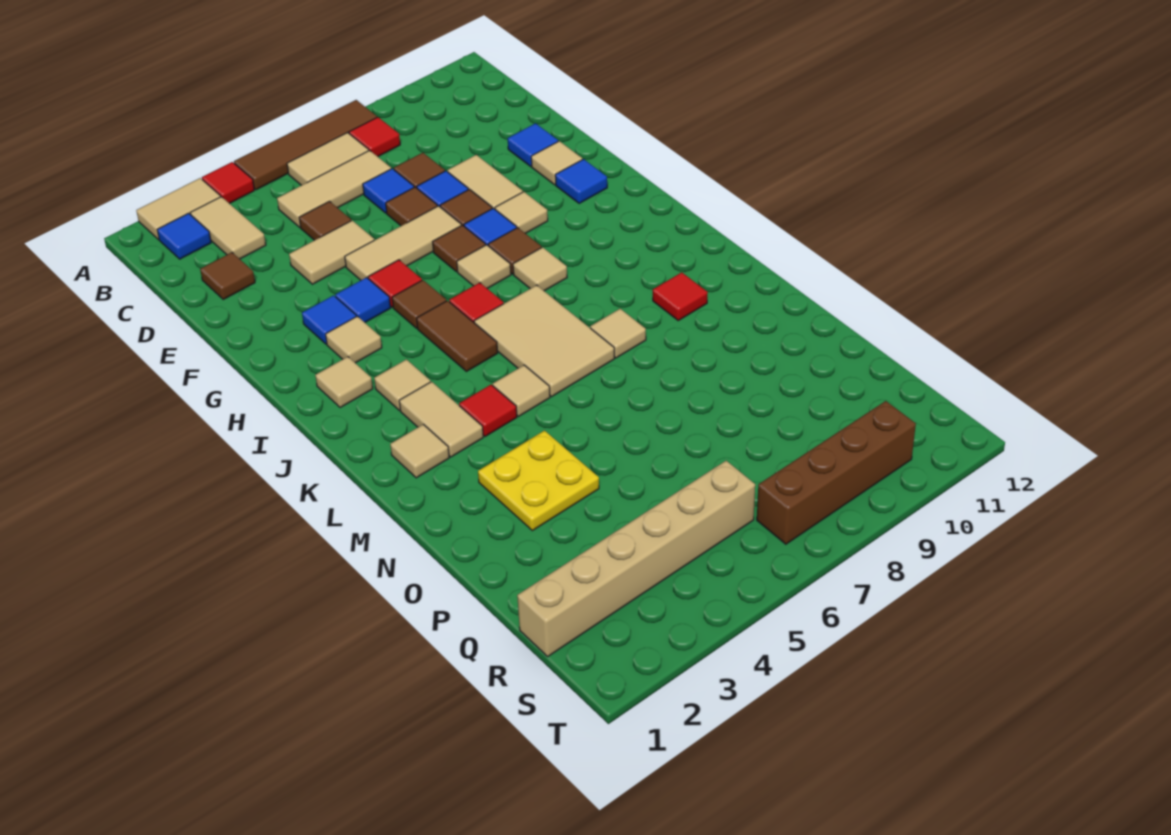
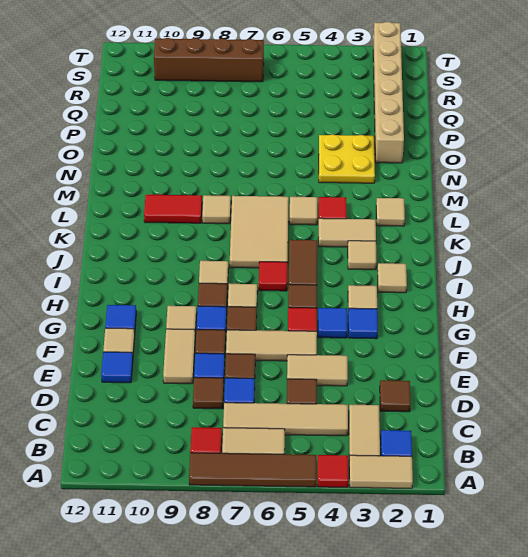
tan tile C5:C7 level 1 -> tan tile C4:C7 level 1
tan tile K3:L3 level 1 -> tan tile K3:K4 level 1
red tile L10 level 1 -> red tile L9:L10 level 1
tan brick R1:R6 level 1 -> tan brick O2:T2 level 1

